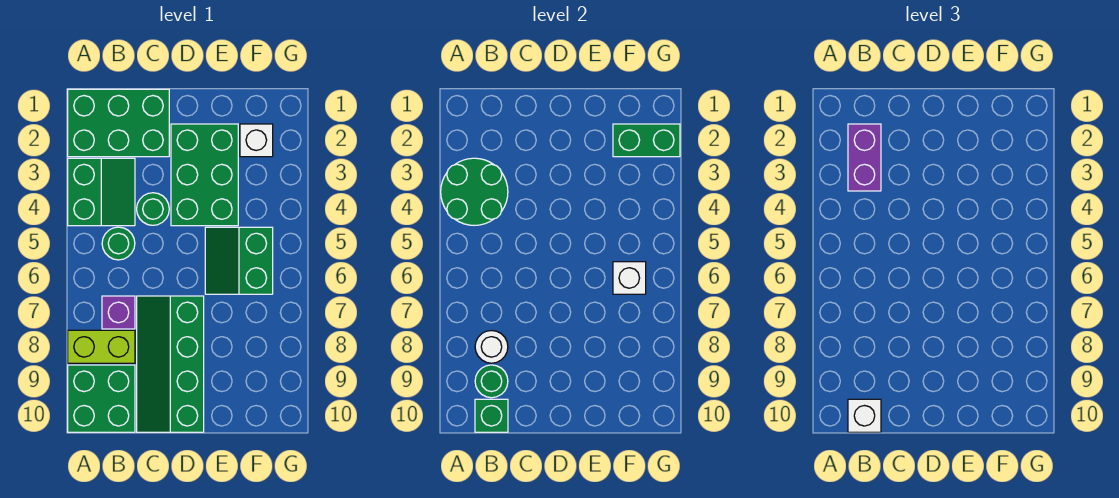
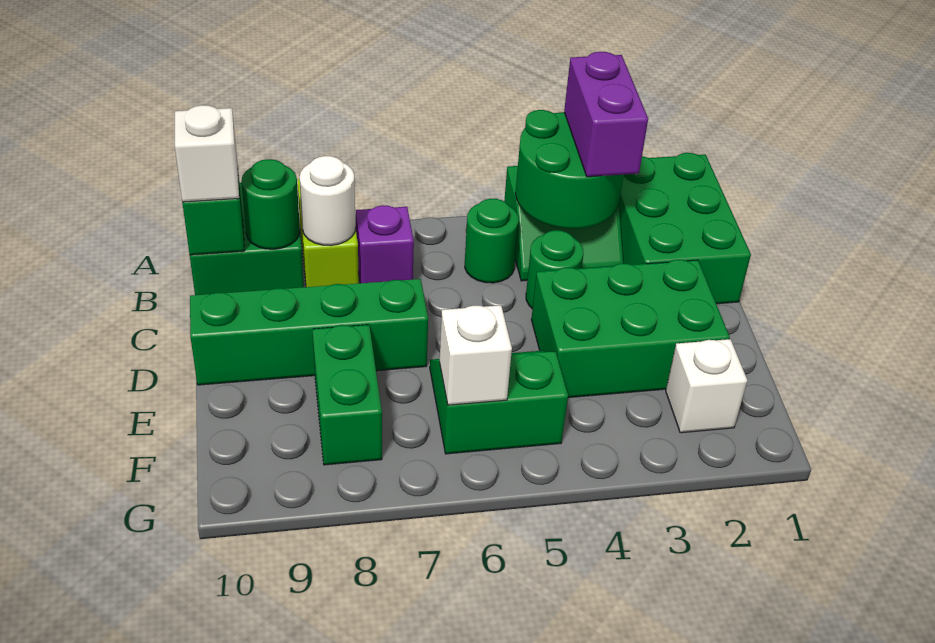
purple brick B2:B3 level 3 -> purple brick A3:B3 level 3
green brick F2:G2 level 2 -> green brick E8:F8 level 1

